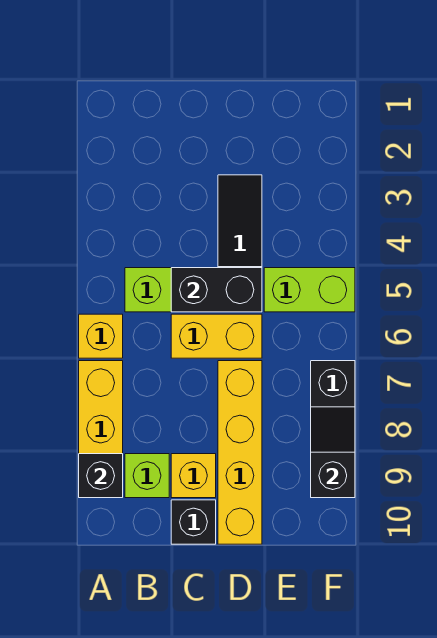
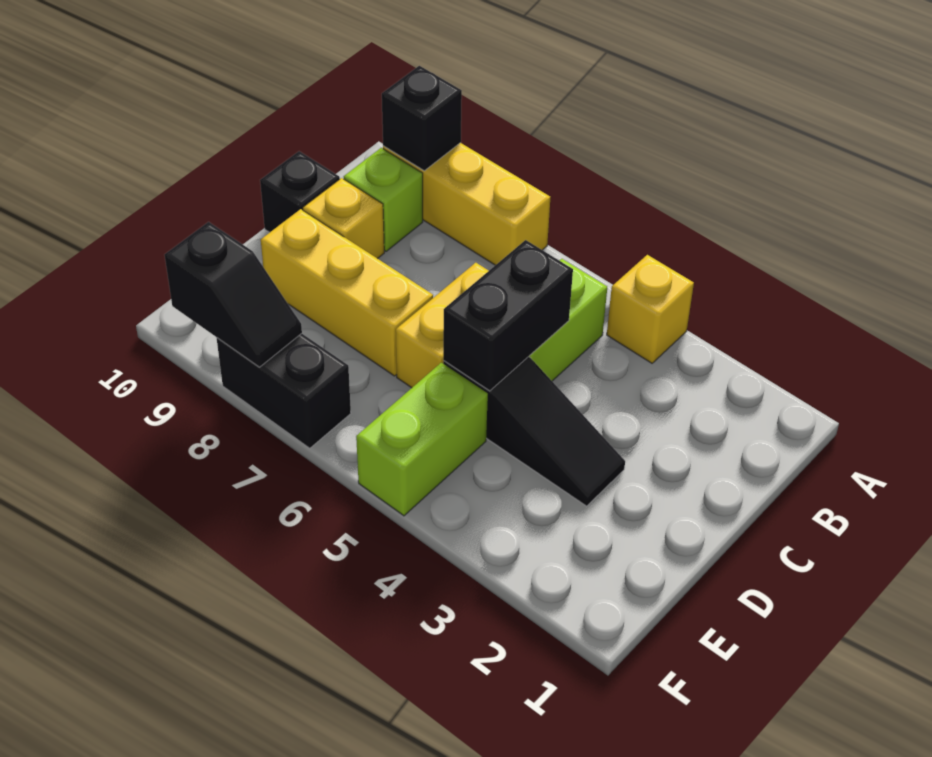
yellow brick A6 level 1 -> yellow brick A4 level 1
yellow brick D7:D10 level 1 -> yellow brick D7:D9 level 1

